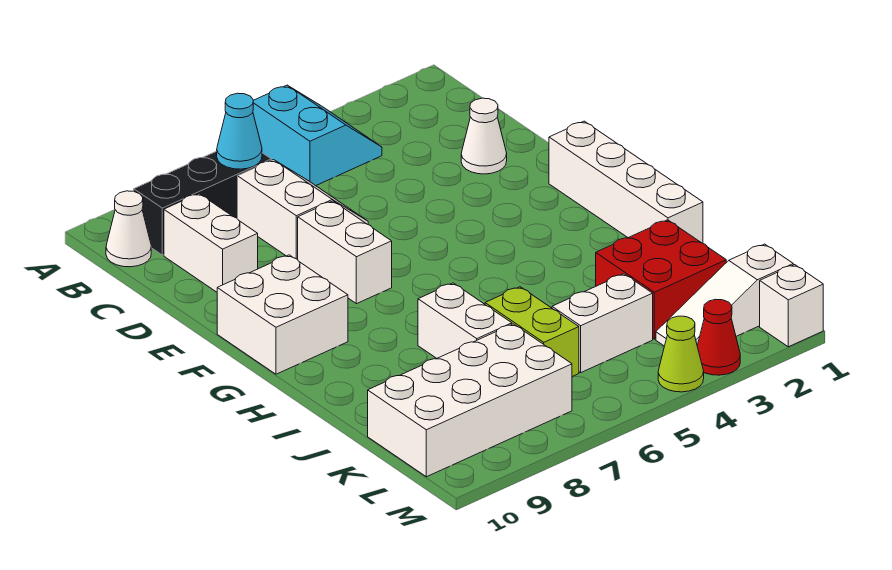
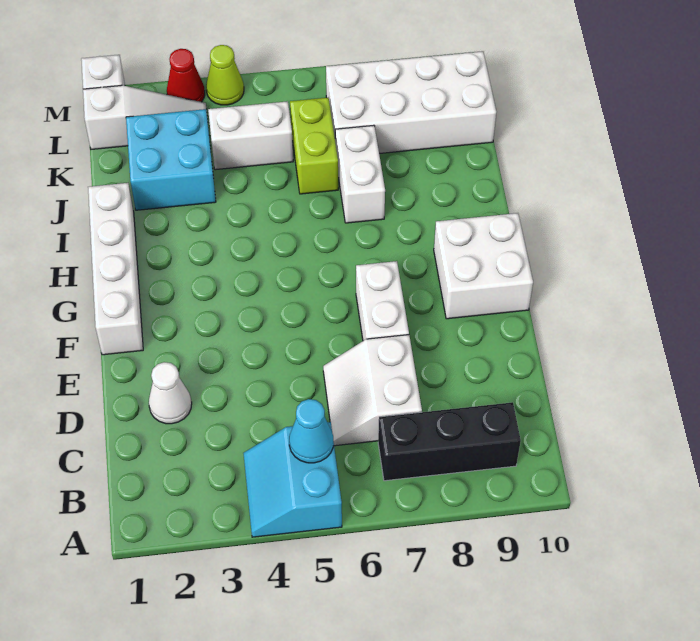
cyan cone B7 level 2 -> cyan cone B5 level 2
white cone B10 level 1 -> none
white brick C9:D9 level 1 -> none
red brick J2:K3 level 1 -> cyan brick J2:K3 level 1

